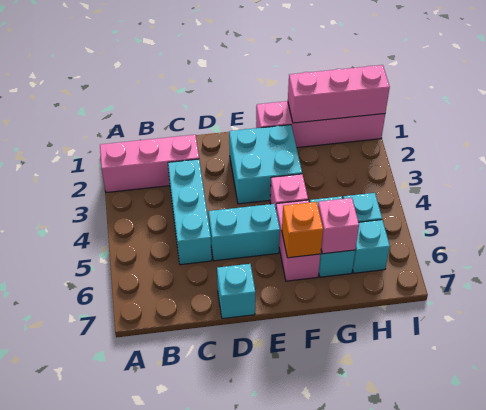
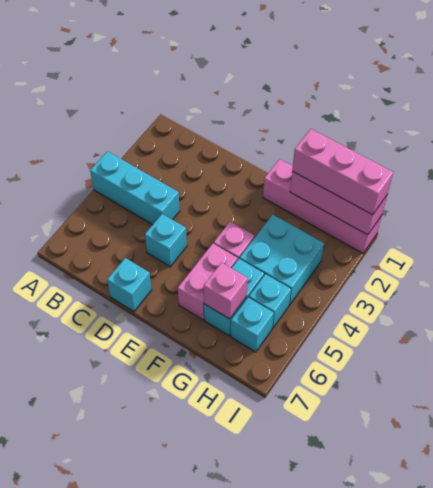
pink brick A2:C2 level 1 -> pink brick G1:I1 level 3
cyan brick C3:C5 level 1 -> cyan brick A4:C4 level 1
cyan brick D5:E5 level 1 -> cyan brick D5 level 1
cyan brick E2:F3 level 1 -> cyan brick G3:H4 level 1
orange brick F6 level 2 -> none

